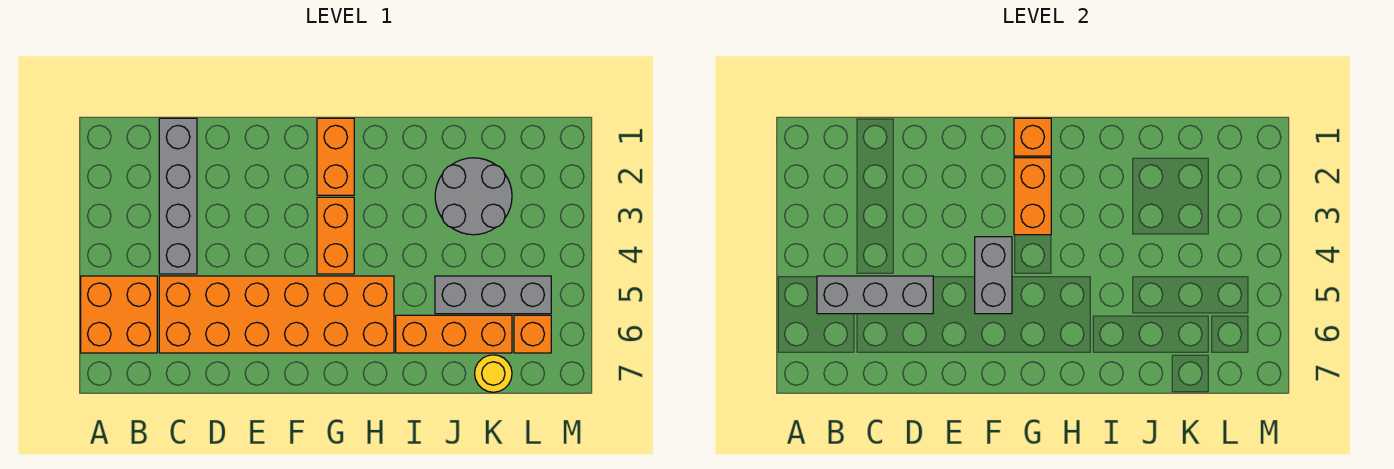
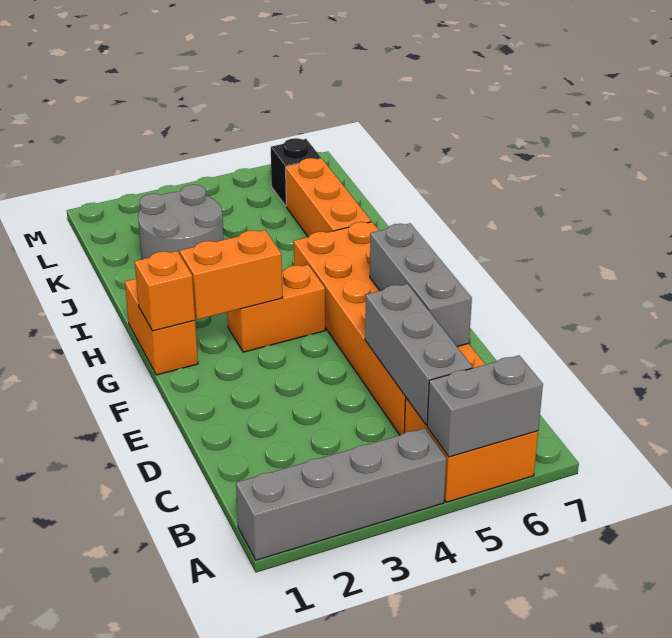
grey brick C1:C4 level 1 -> grey brick A1:A4 level 1
grey brick F4:F5 level 2 -> grey brick A5:A6 level 2
orange brick G1:G2 level 1 -> orange brick G1:H1 level 1
grey brick J5:L5 level 1 -> grey brick D6:F6 level 2
yellow round brick K7 level 1 -> none
orange brick L6 level 1 -> black brick L6 level 1

